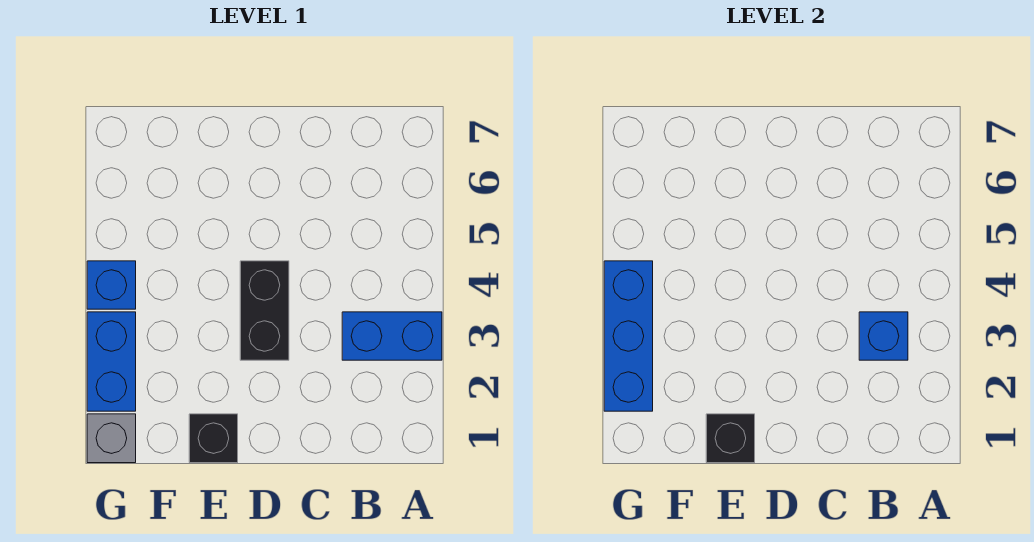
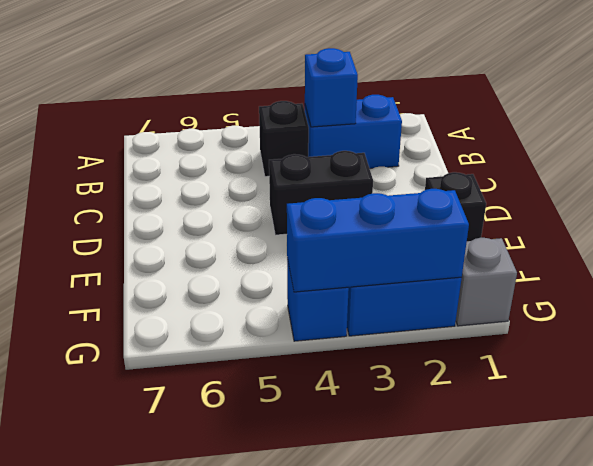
blue brick A3:B3 level 1 -> blue brick B2:B3 level 1
black brick E1 level 2 -> black brick B4 level 1

